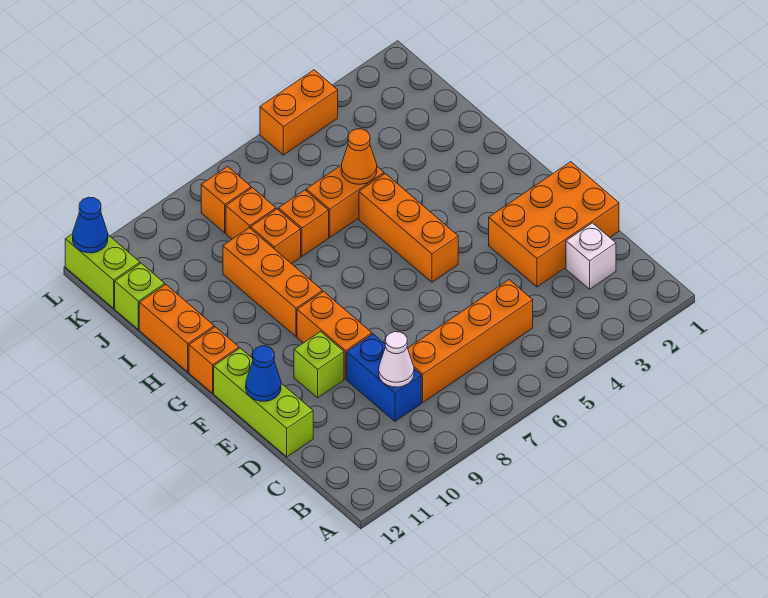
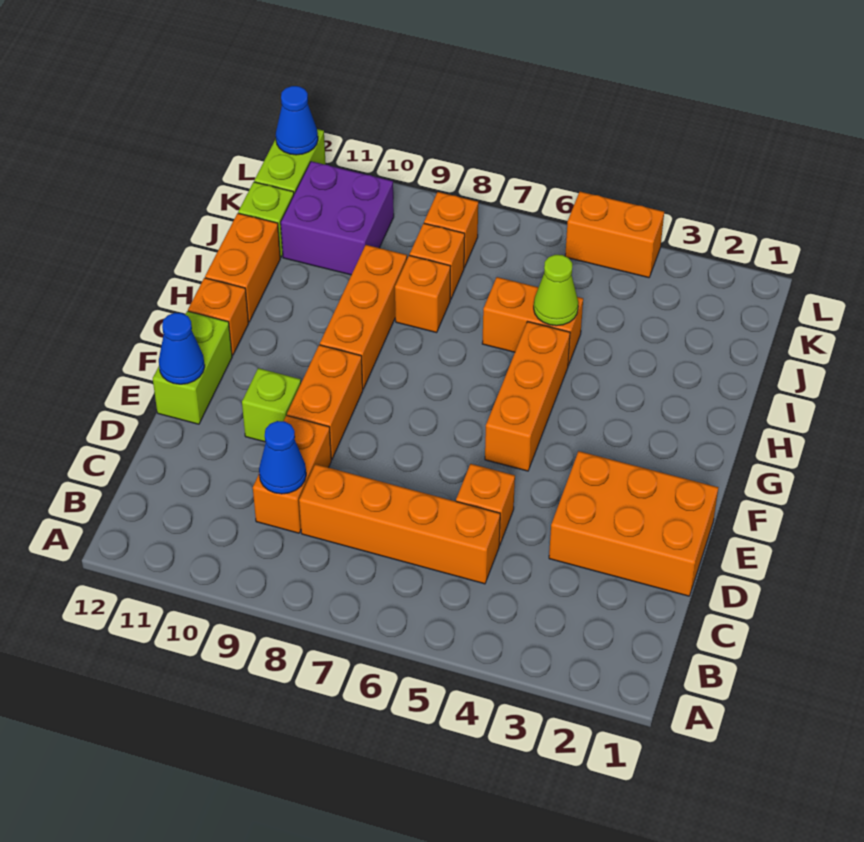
white brick C2 level 1 -> none
blue brick C9:D9 level 1 -> orange brick C9:D9 level 1
white cone C9 level 2 -> blue cone C9 level 2
lime brick D12:F12 level 1 -> lime brick E12:F12 level 1
orange cone I5 level 2 -> lime cone I5 level 2
orange brick I7 level 1 -> orange brick D5 level 1
none -> purple brick J10:K11 level 1

